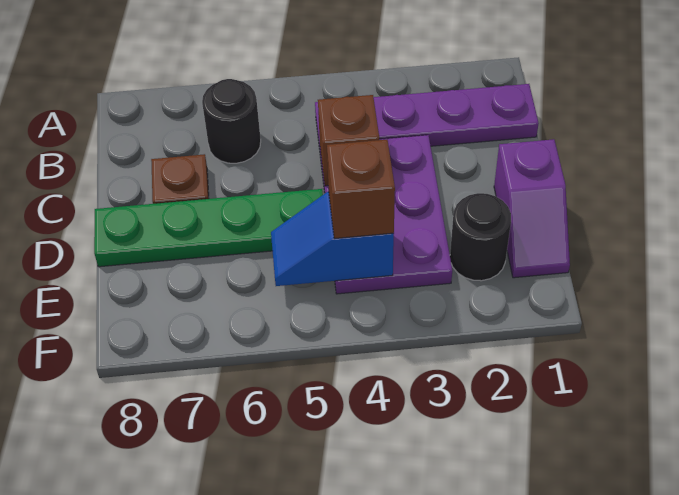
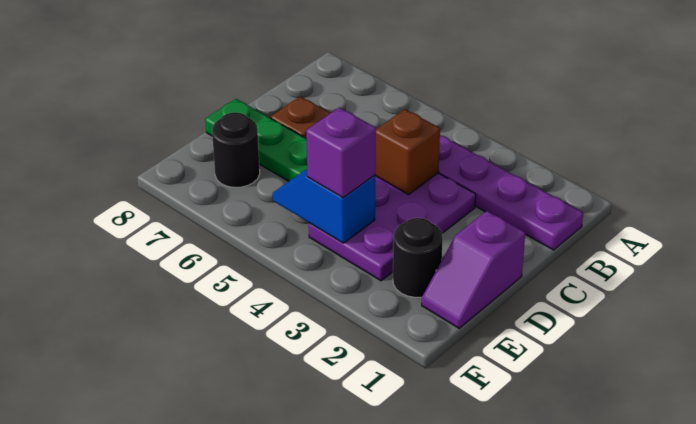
black round brick B6 level 1 -> black round brick E7 level 1
brown brick E4 level 3 -> purple brick E4 level 3

